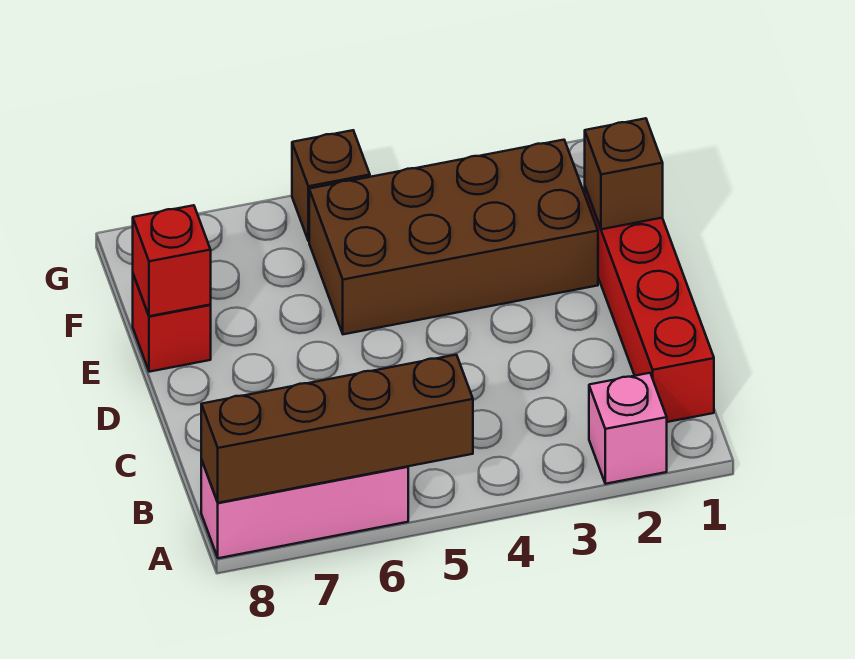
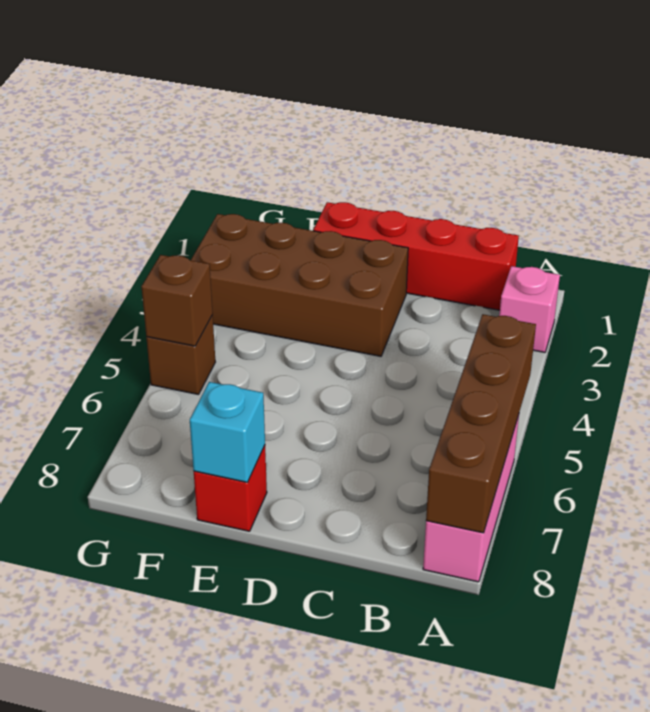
brown brick E1 level 2 -> brown brick G5 level 2
brown brick E2:F5 level 1 -> brown brick D2:G3 level 1
red brick E8 level 2 -> cyan brick E8 level 2

